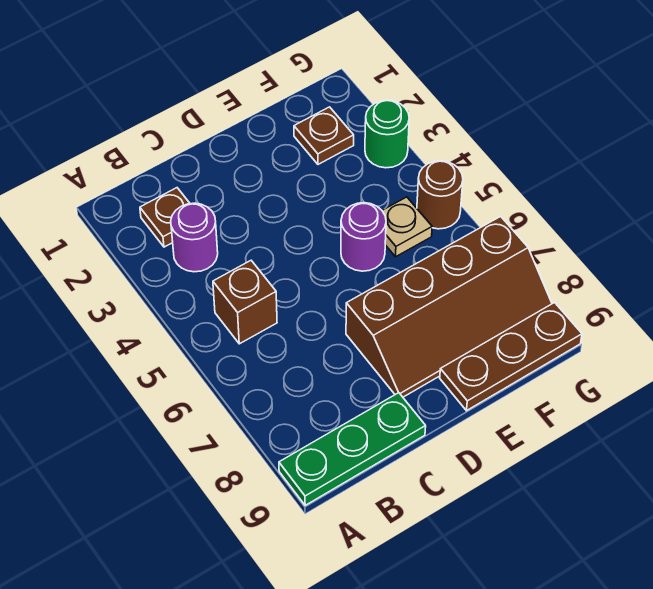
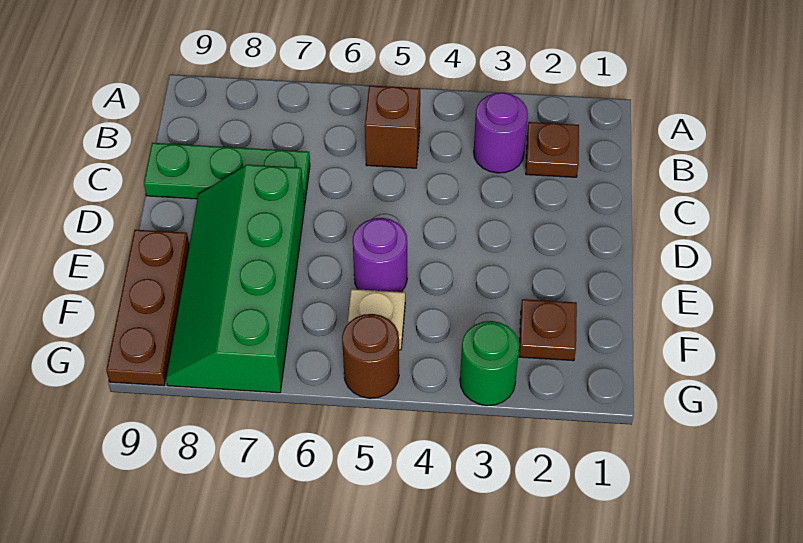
green plate A9:C9 level 1 -> green plate C7:C9 level 1
brown slope D7:G8 level 1 top 7 -> green slope D7:G8 level 1 top 7

